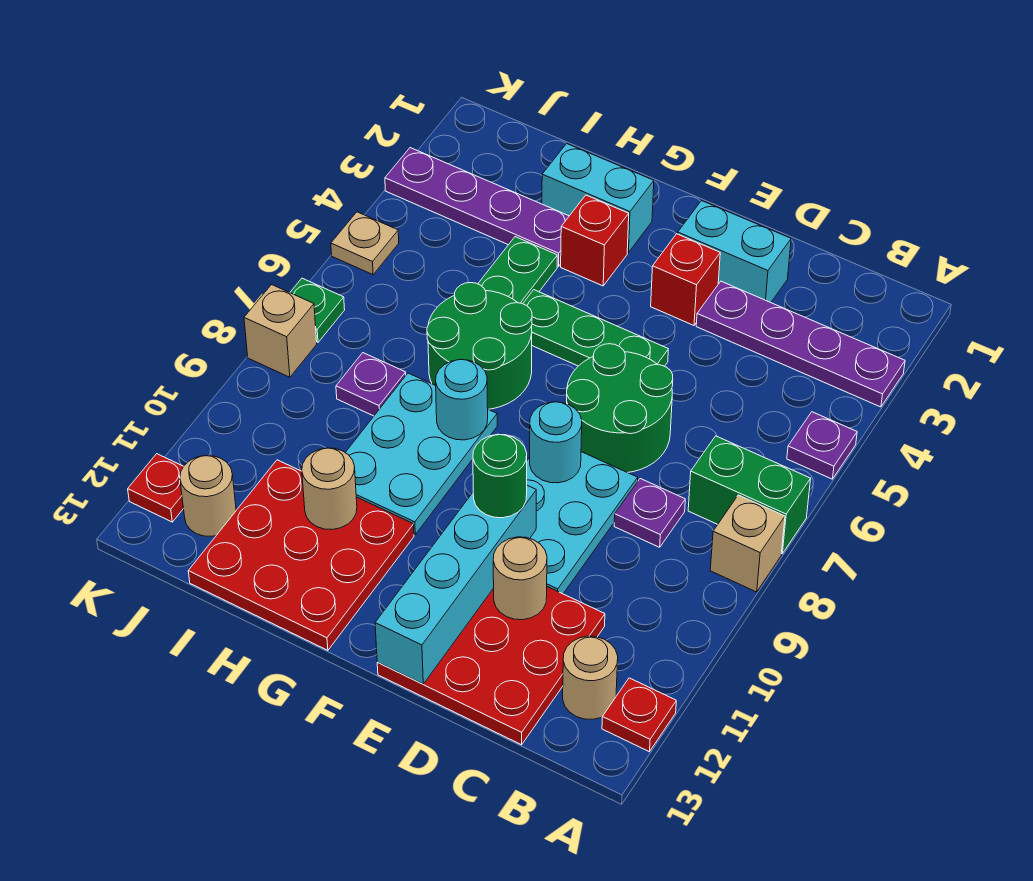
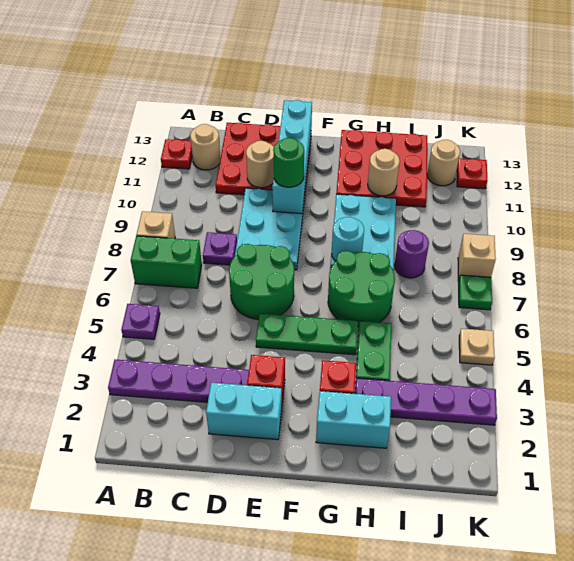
cyan round brick E8 level 2 -> none
purple plate I8 level 1 -> purple round brick I8 level 1

